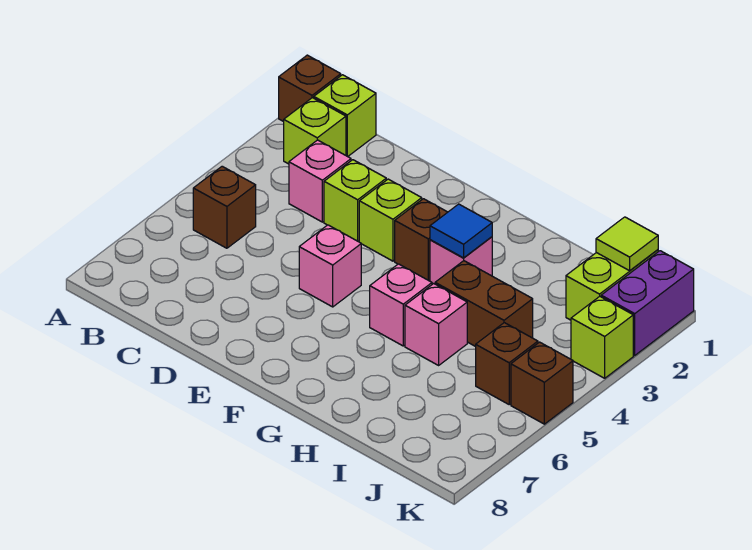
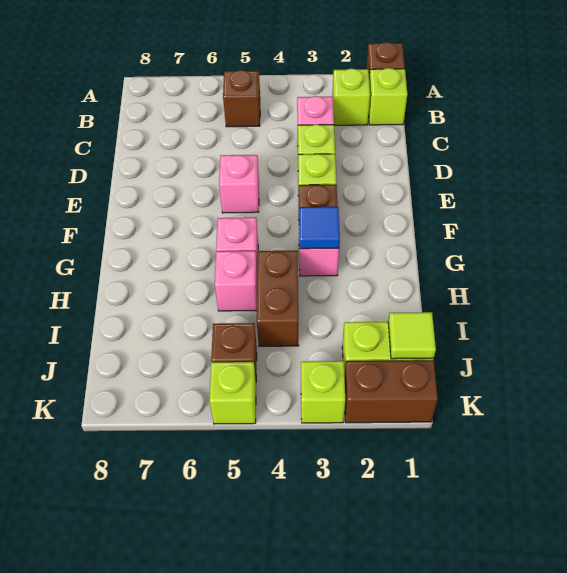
purple brick K1:K2 level 1 -> brown brick K1:K2 level 1
brown brick K5 level 1 -> lime brick K5 level 1

